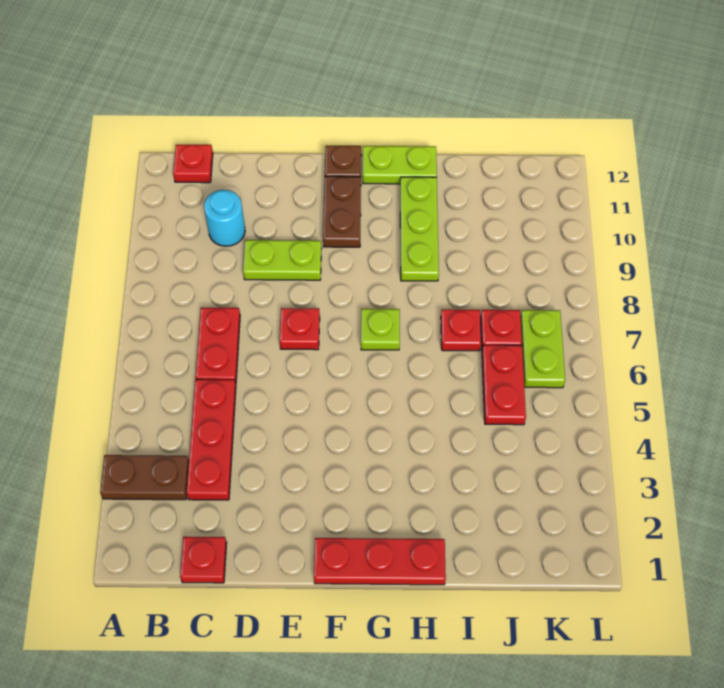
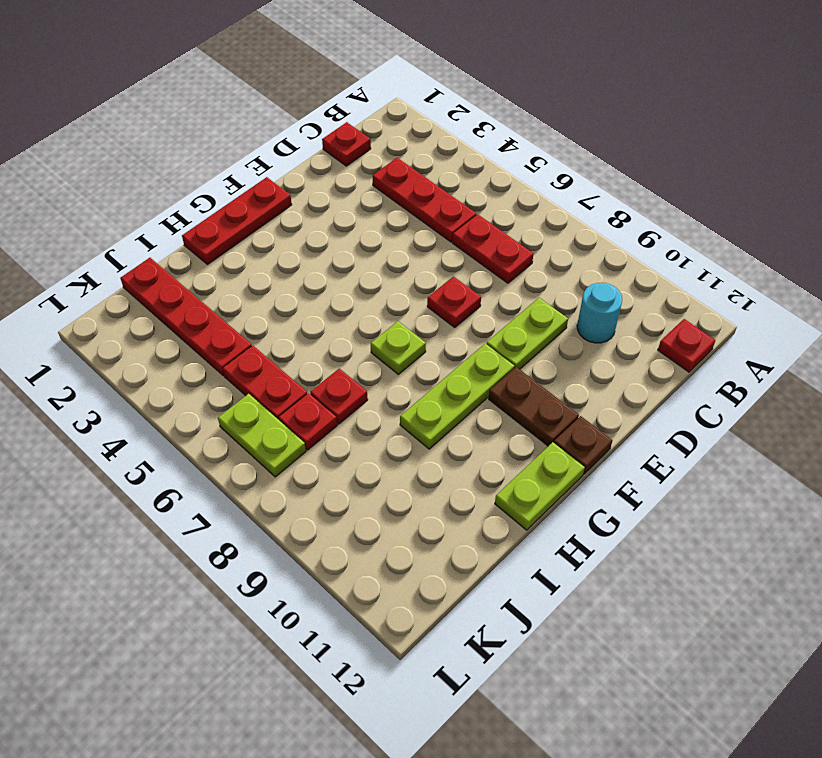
brown plate A3:B3 level 1 -> none
lime plate H9:H11 level 1 -> lime plate F9:H9 level 1
none -> red plate J1:J4 level 1

